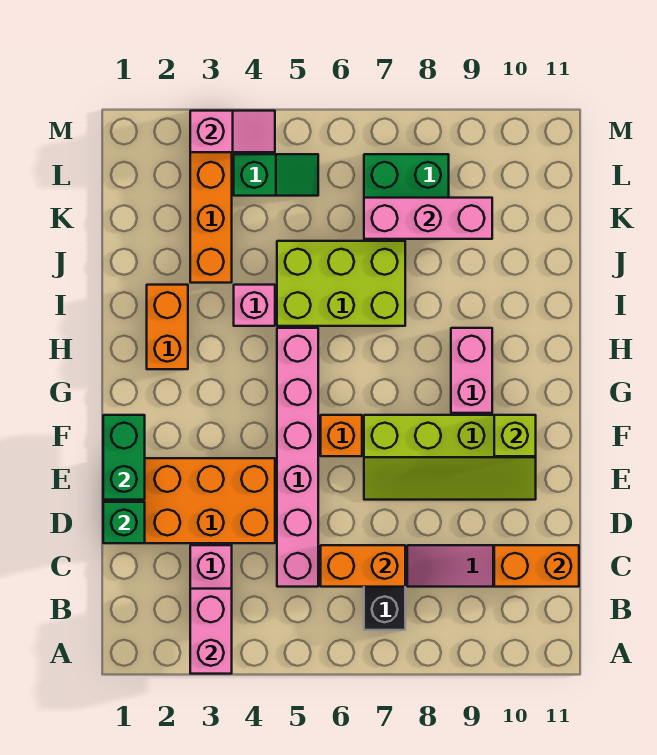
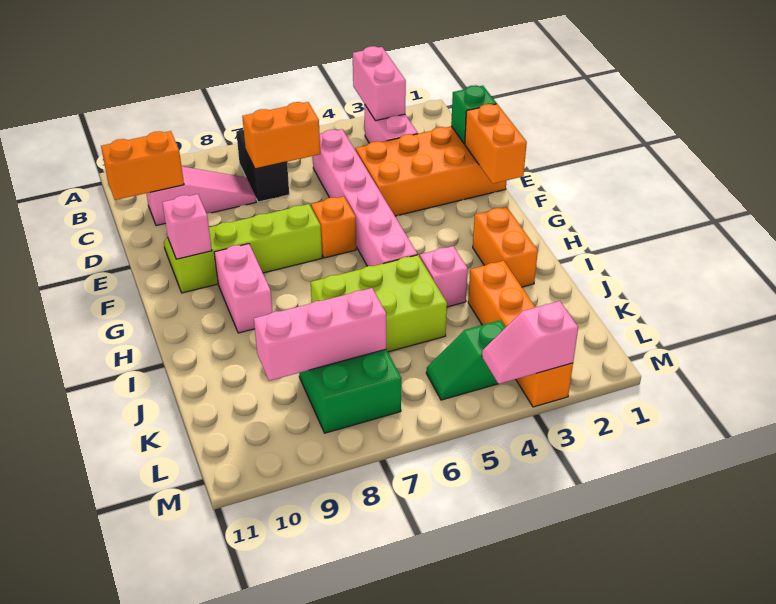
green brick E1:F1 level 2 -> orange brick E1:F1 level 2
lime brick F10 level 2 -> pink brick F10 level 2

